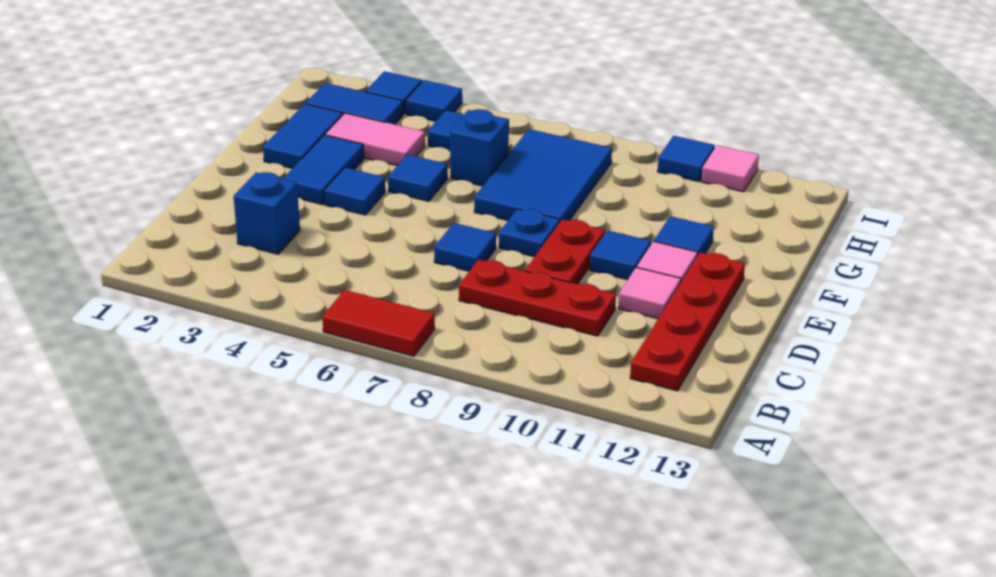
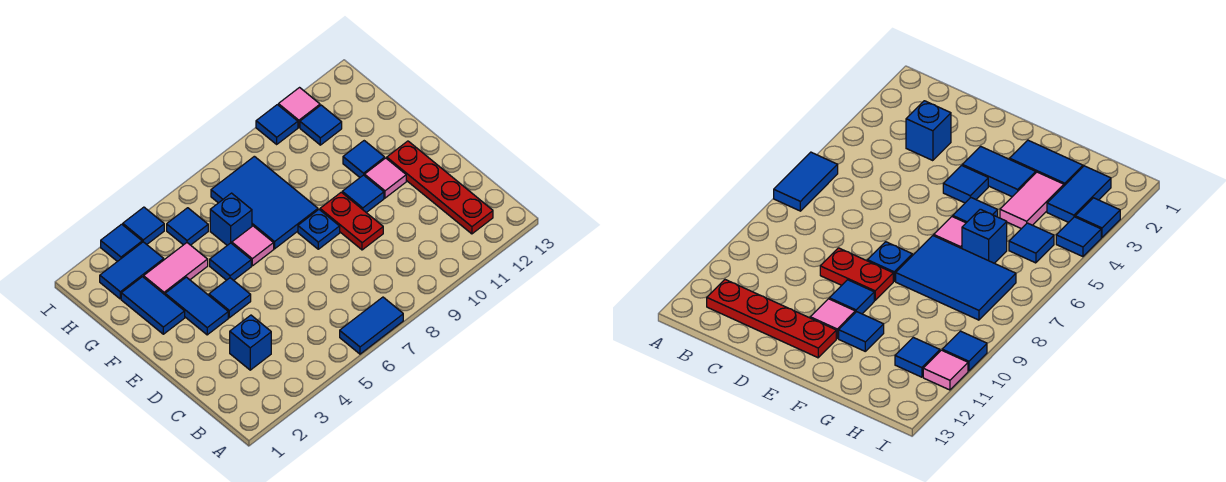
red tile A6:A7 level 1 -> blue tile A6:A7 level 1
red plate C8:C10 level 1 -> none
blue tile D7 level 1 -> blue tile H11 level 1
pink tile D11 level 1 -> pink tile F6 level 1

